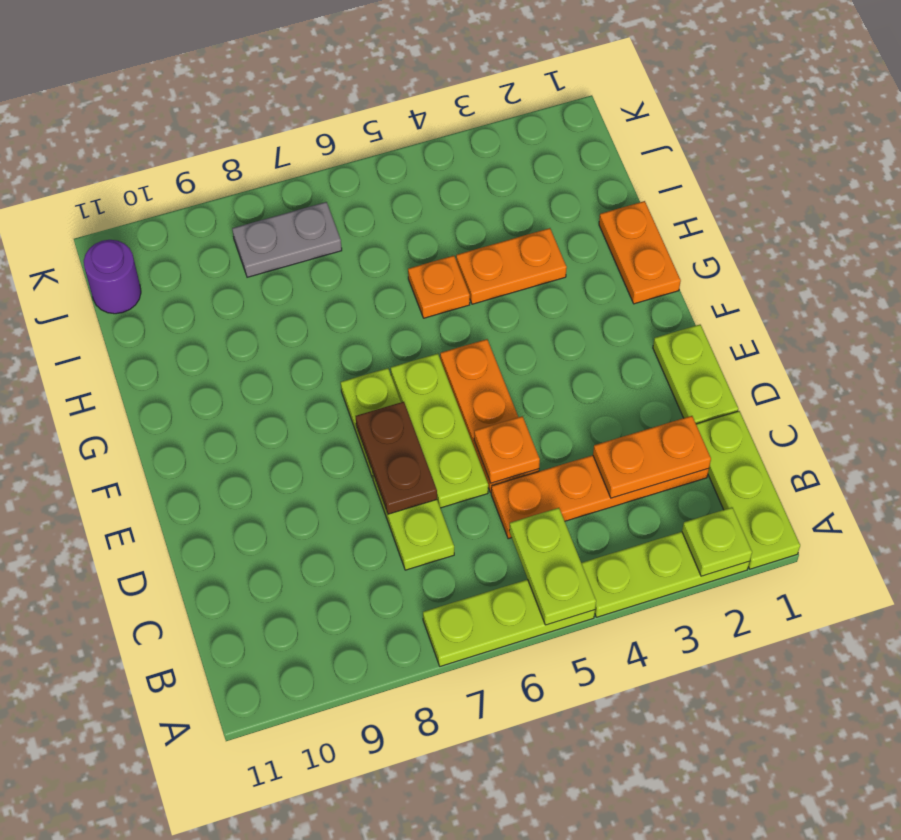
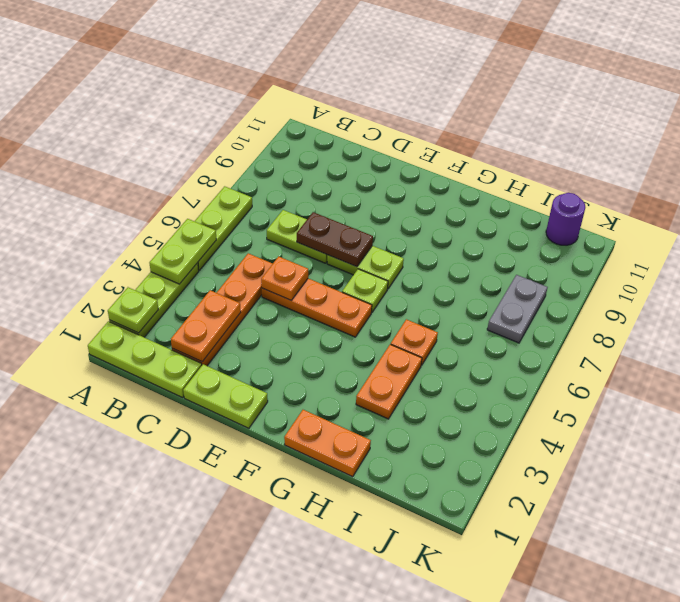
lime plate A5:B5 level 2 -> lime plate A4:A5 level 2
lime plate D6:F6 level 1 -> lime plate F6 level 1

